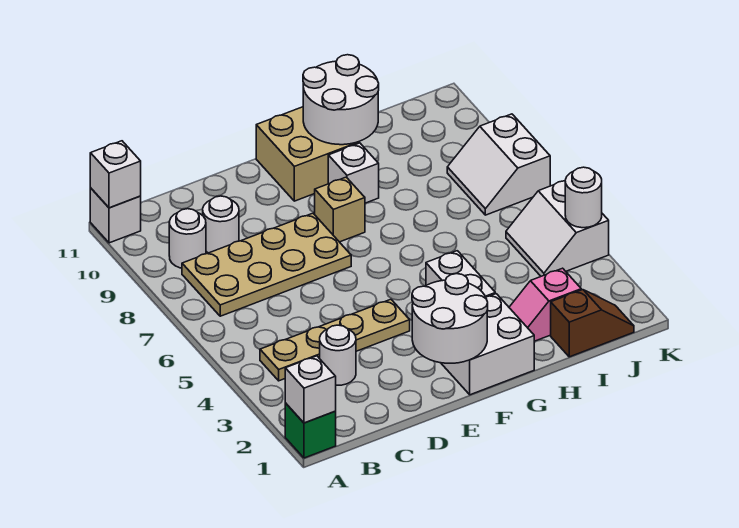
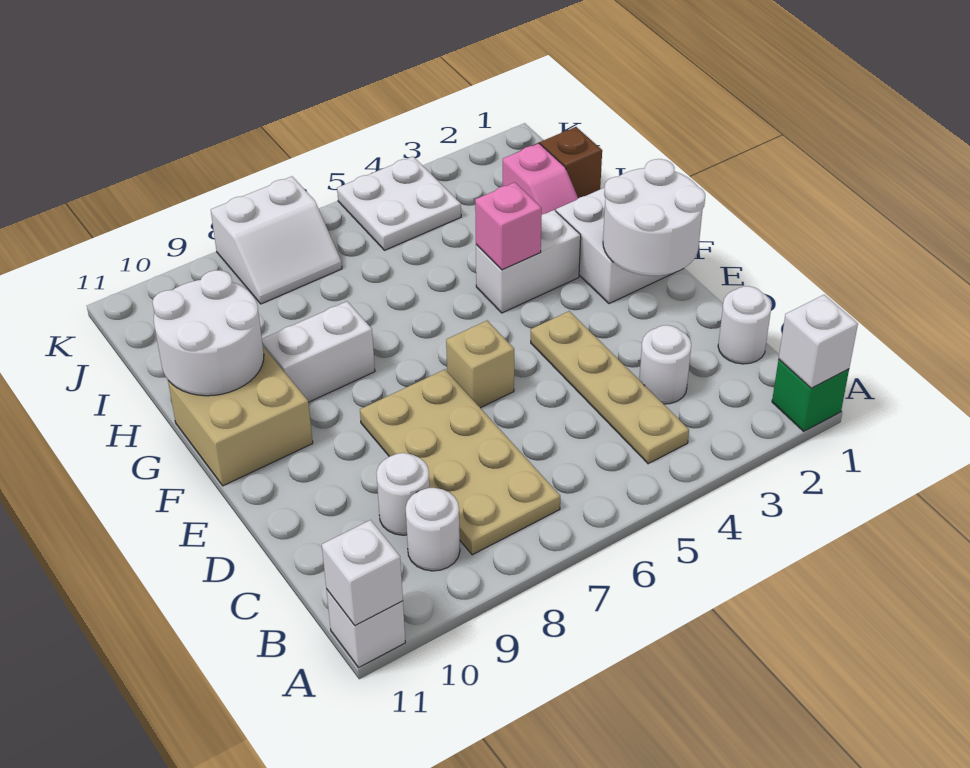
tan brick F8 level 1 -> tan brick E6 level 1
none -> pink brick G4 level 2
white brick G9 level 1 -> white brick G8:G9 level 1
white slope J4:K5 level 1 top K -> white plate J4:K5 level 1
white round brick K4 level 2 -> white round brick C1 level 1

